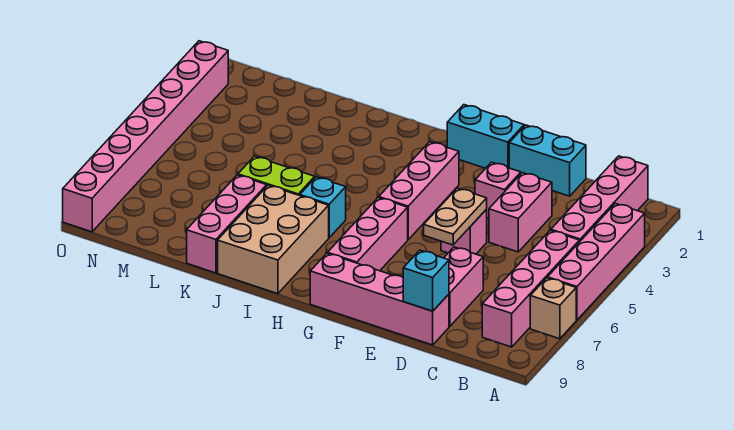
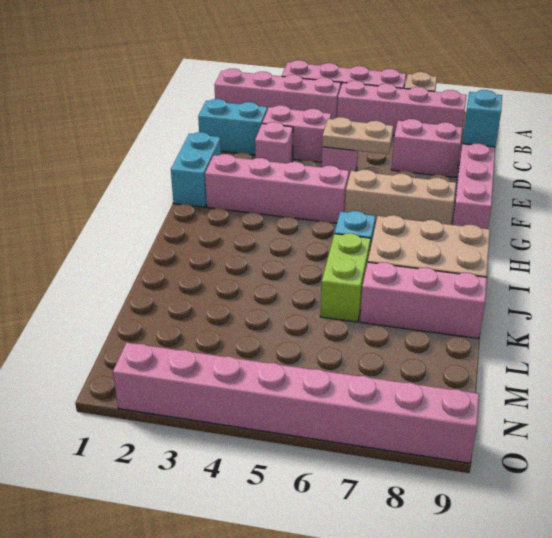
cyan brick D1:E1 level 1 -> cyan brick D1:D2 level 1
pink brick G3:G5 level 1 -> pink brick G2:G5 level 1
pink brick G6:G8 level 1 -> tan brick G6:G8 level 1

